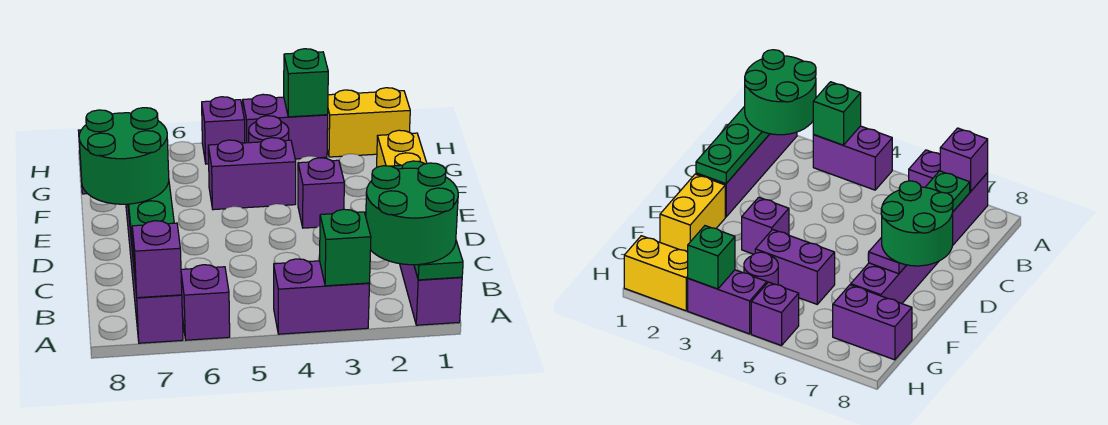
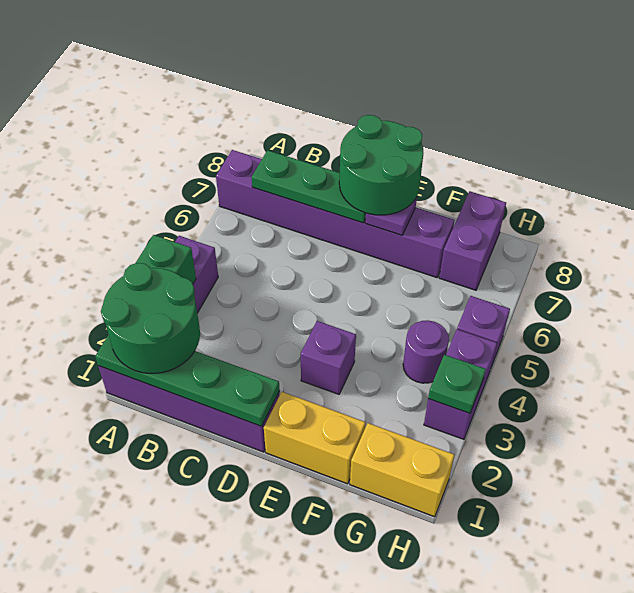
purple brick A6 level 1 -> none
purple brick A7 level 2 -> none
purple brick F4:F5 level 1 -> none
yellow brick H1:H2 level 1 -> yellow brick G1:H1 level 1
green brick H3 level 2 -> green plate H3 level 2

